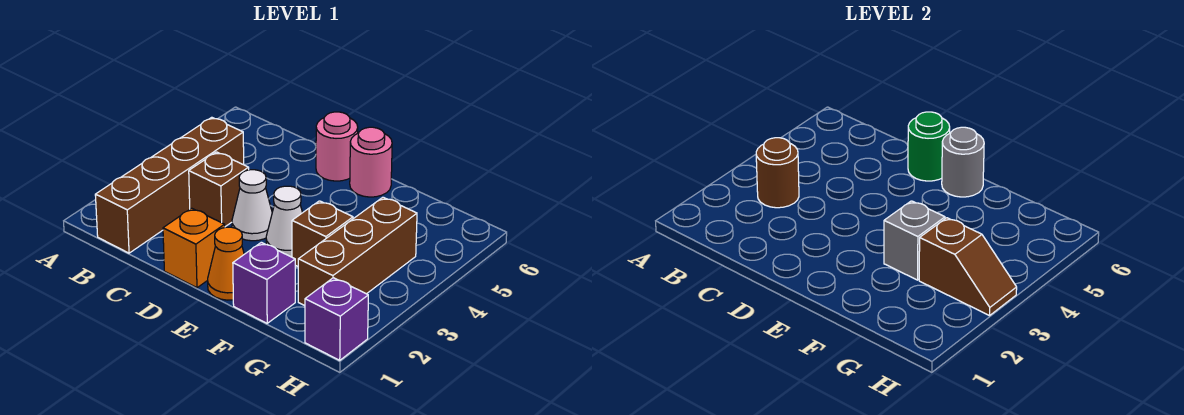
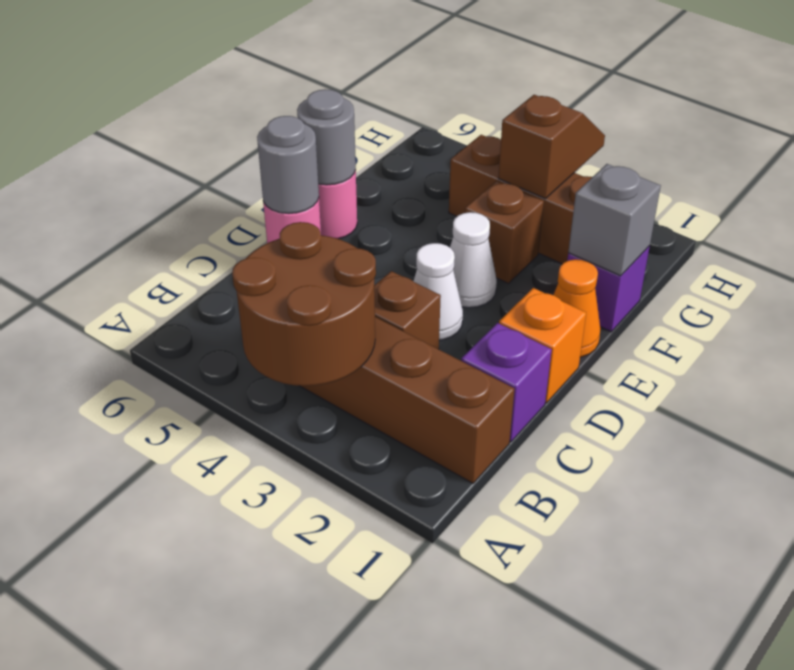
brown round brick B3 level 2 -> brown round brick A3:B4 level 2
green round brick D6 level 2 -> grey round brick D6 level 2
grey brick F3 level 2 -> grey brick F1 level 2
purple brick H1 level 1 -> purple brick C1 level 1

